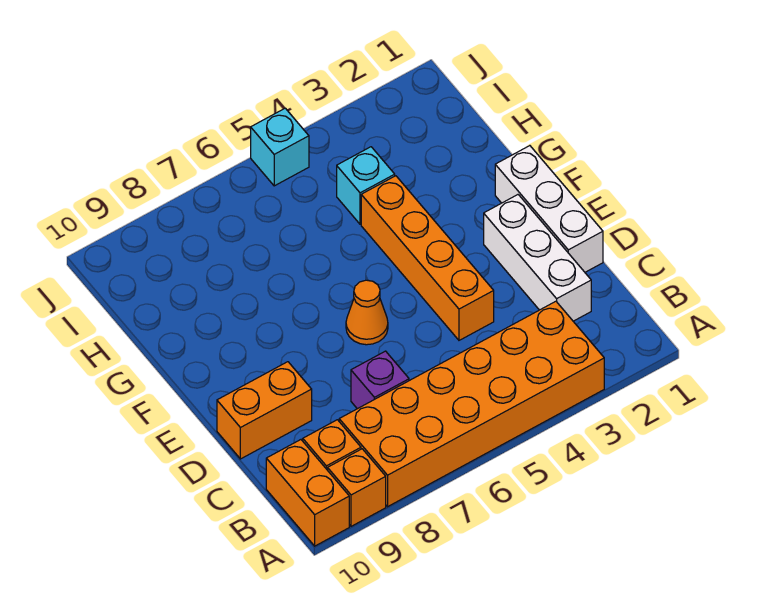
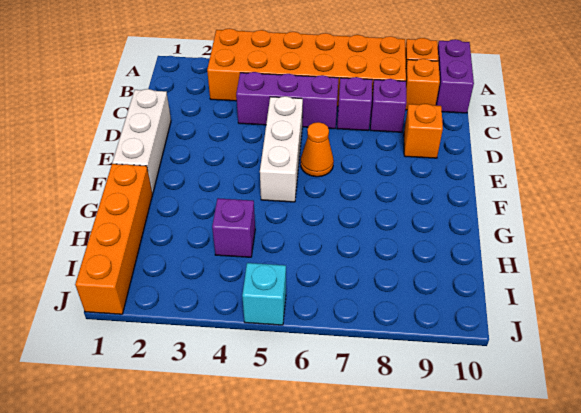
orange brick A10:B10 level 1 -> purple brick A10:B10 level 1
white brick C2:E2 level 1 -> white brick D5:F5 level 1
none -> purple brick C4:C6 level 1
none -> purple brick C8 level 1
orange brick D4:G4 level 1 -> orange brick G1:J1 level 1
orange brick D9:D10 level 1 -> orange brick D9 level 1
cyan brick H4 level 1 -> purple brick H4 level 1

